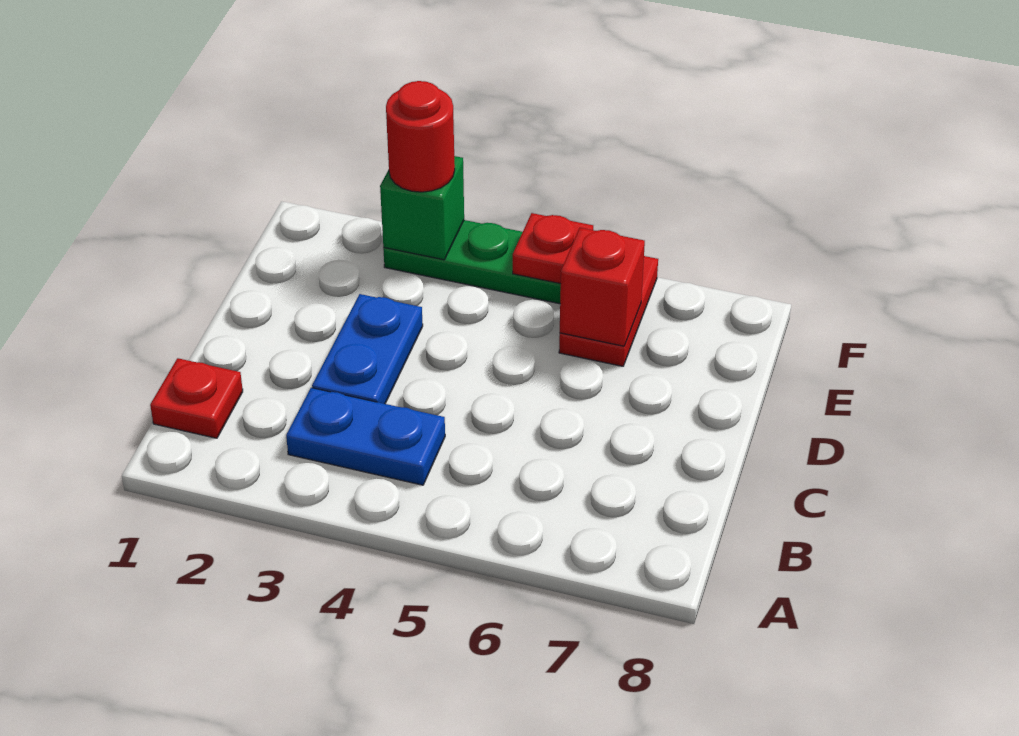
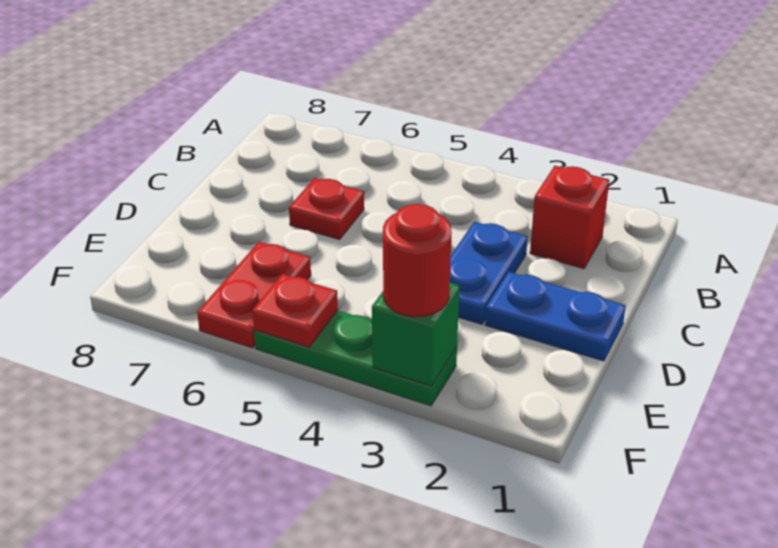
red plate B1 level 1 -> red plate C6 level 1
blue plate B3:B4 level 1 -> blue plate D1:D2 level 1
red brick E6 level 2 -> red brick B2 level 1

